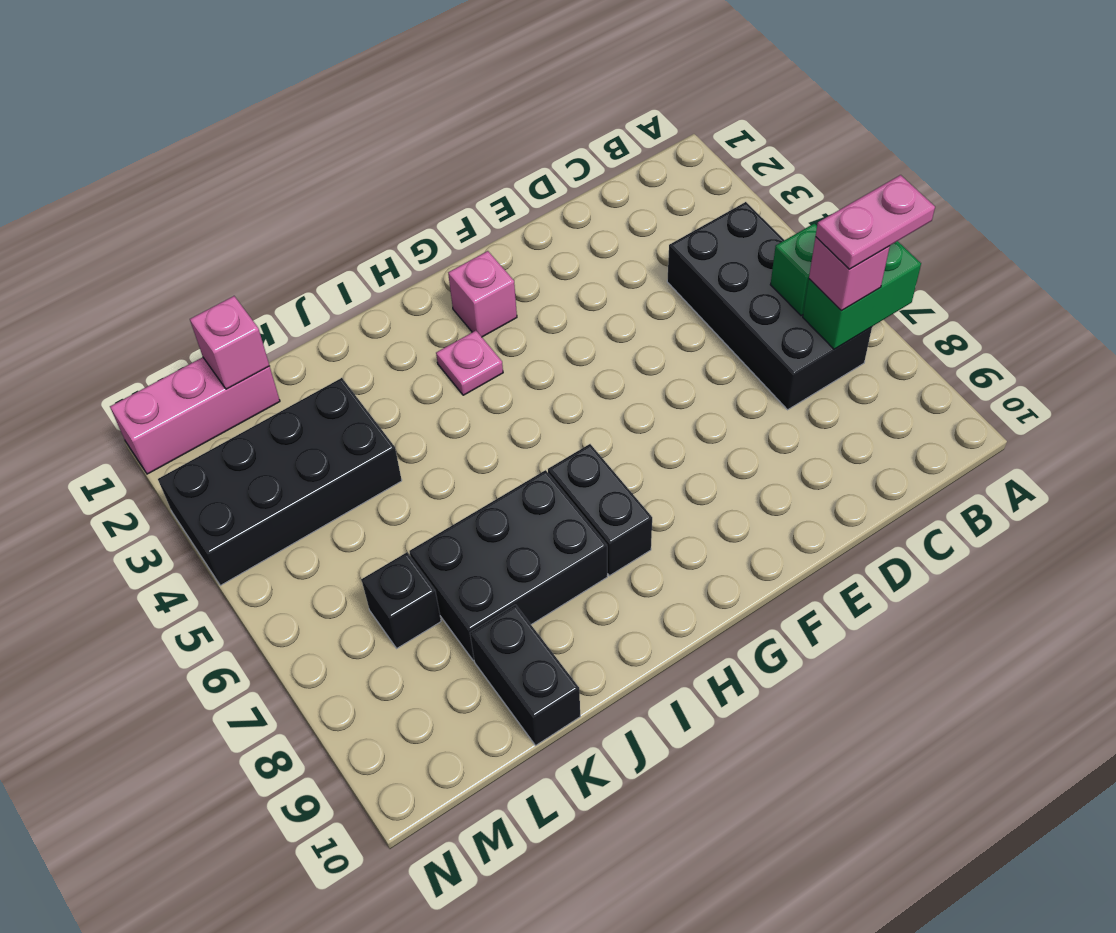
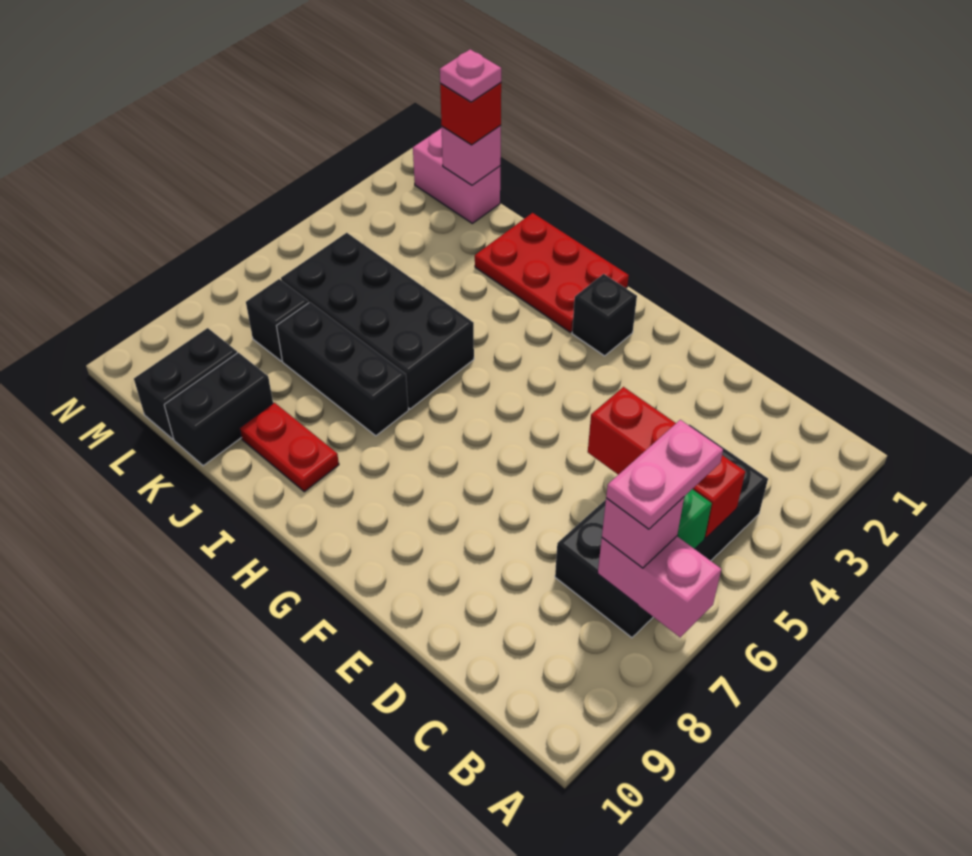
green brick A7:B7 level 2 -> pink brick A7:B7 level 2
pink plate A7:B7 level 4 -> pink plate B6:B7 level 4
none -> red brick B5:D5 level 2
pink brick G2 level 1 -> black brick G2 level 1
none -> red plate H1:J2 level 1
pink plate H3 level 1 -> pink plate L1 level 4
black brick H7:H8 level 1 -> black brick L9:L10 level 1
black brick I7:K8 level 1 -> black brick I7:K7 level 1
none -> red plate I9:J9 level 1
black brick K3:N4 level 1 -> black brick I5:L6 level 1
pink brick L1:N1 level 1 -> pink brick L1:M1 level 1
none -> red brick L1 level 3

